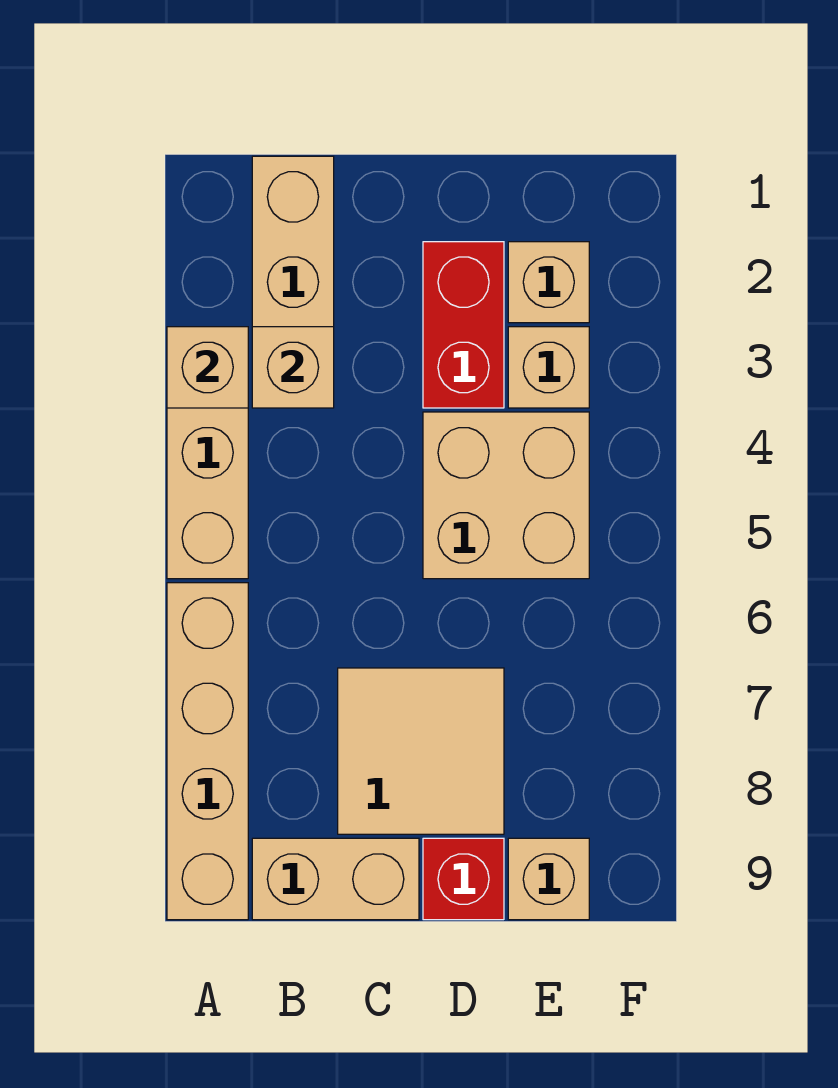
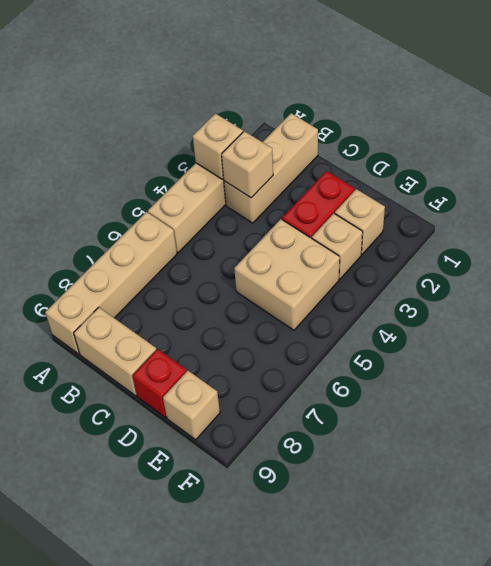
tan tile C7:D8 level 1 -> none

